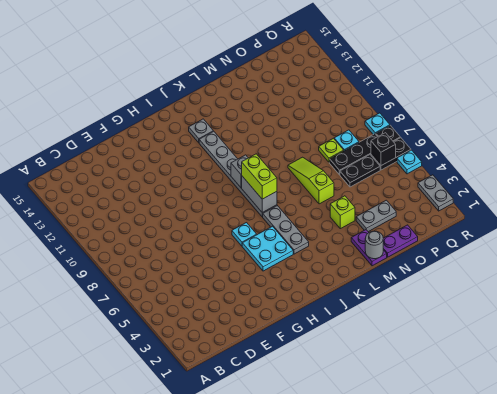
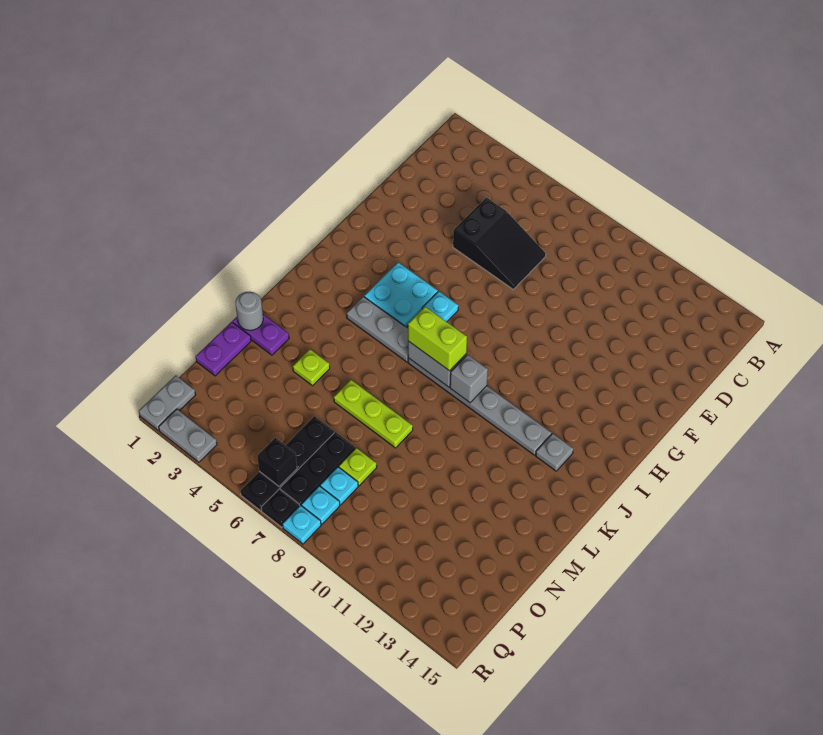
none -> black slope D5:E7 level 1 top 5
lime brick M4 level 1 -> lime plate M4 level 1
lime slope M6:M8 level 1 top 6 -> lime plate M6:M8 level 1
grey plate N3:O3 level 1 -> grey plate Q1:R1 level 1
cyan plate R5 level 1 -> cyan plate Q8 level 1

